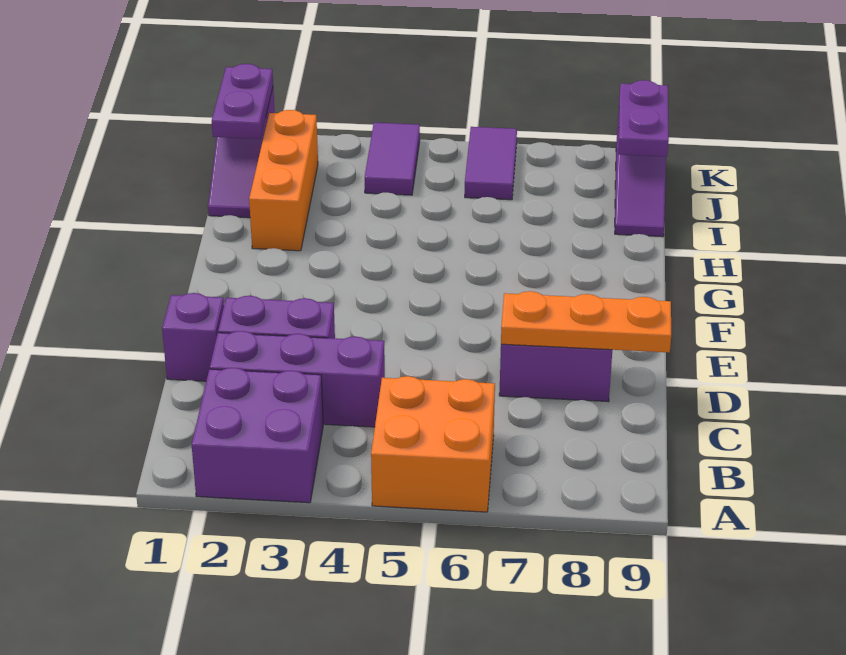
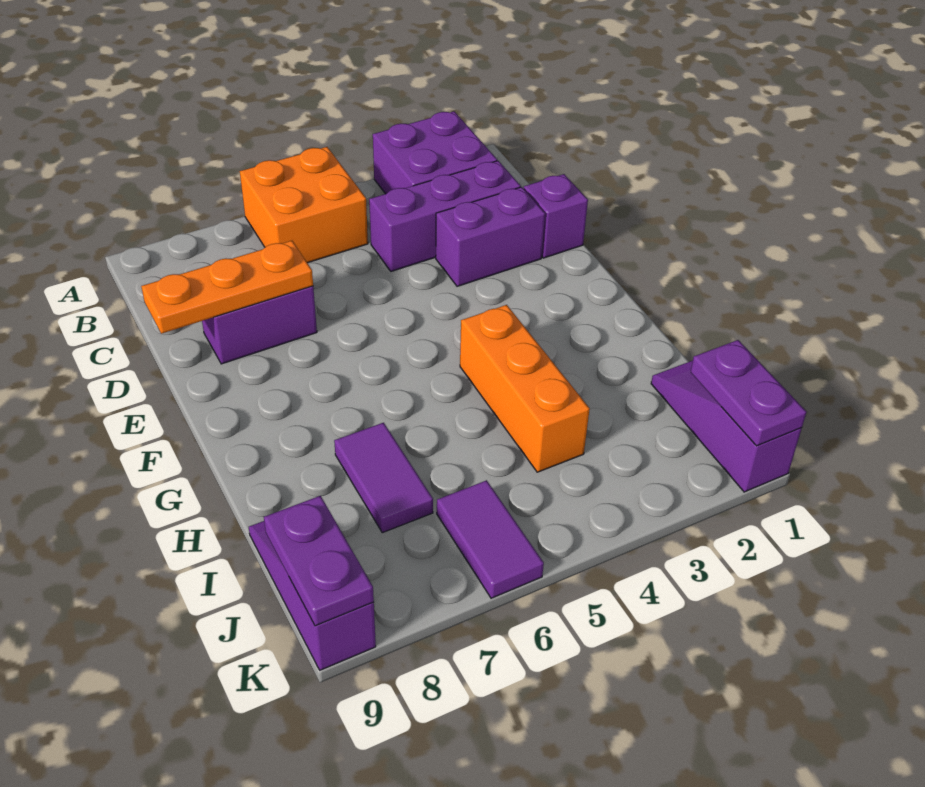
orange brick H2:J2 level 1 -> orange brick G4:I4 level 1
purple tile J4:K4 level 1 -> purple tile H7:I7 level 1

